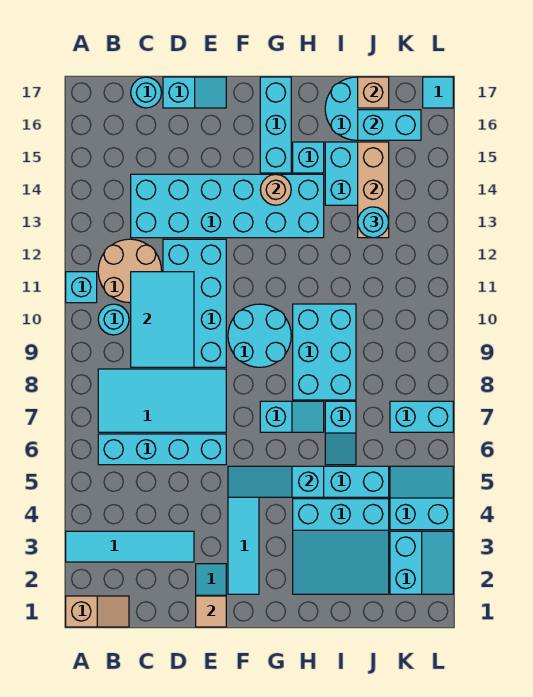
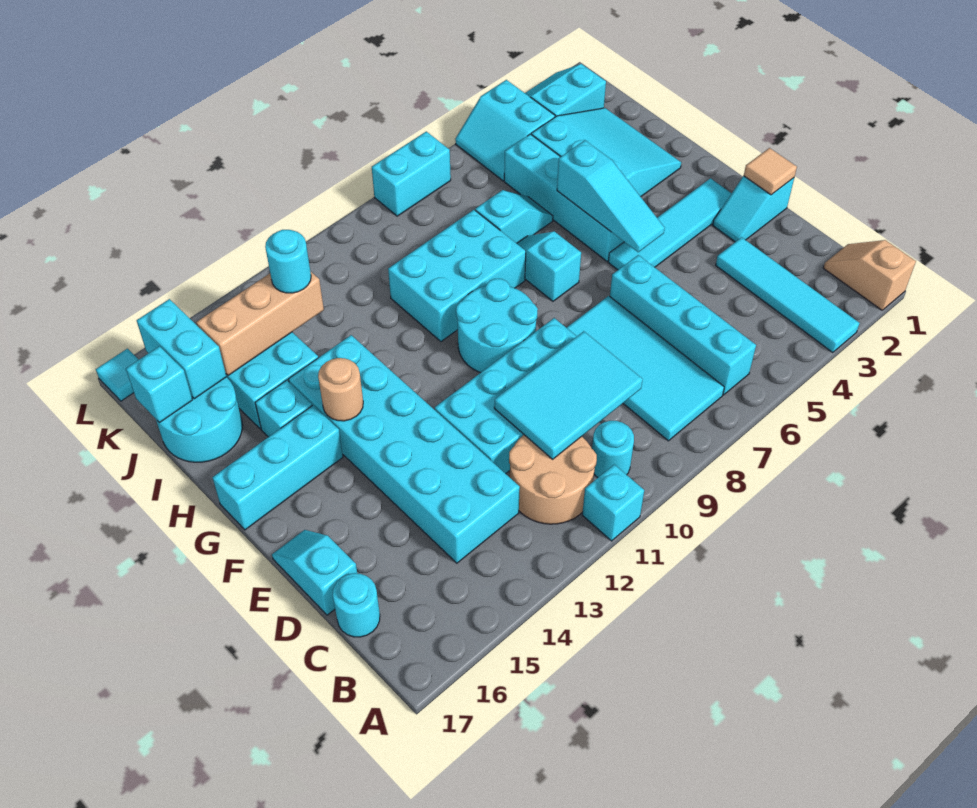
tan brick J17 level 2 -> cyan brick J17 level 2
cyan brick K7:L7 level 1 -> cyan brick L7:L8 level 1

